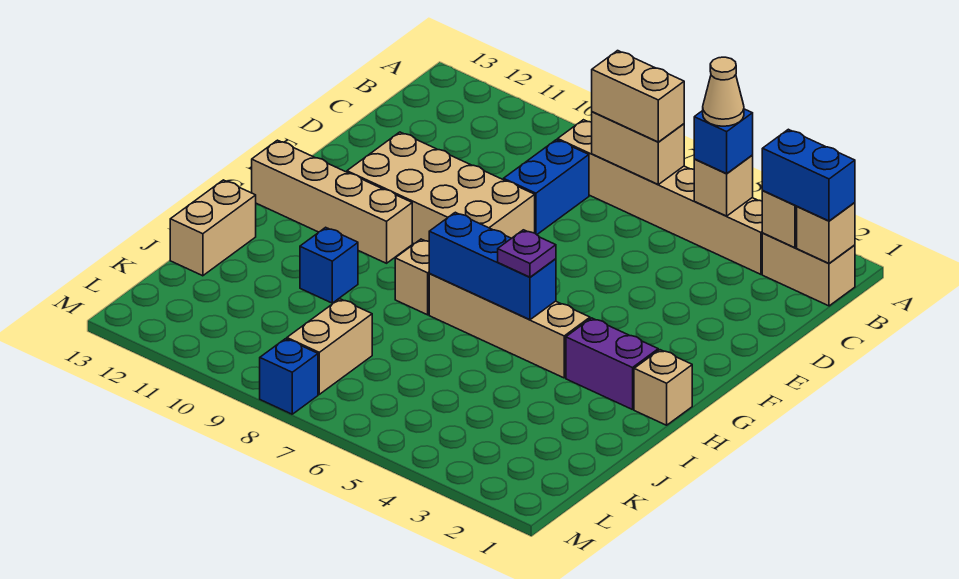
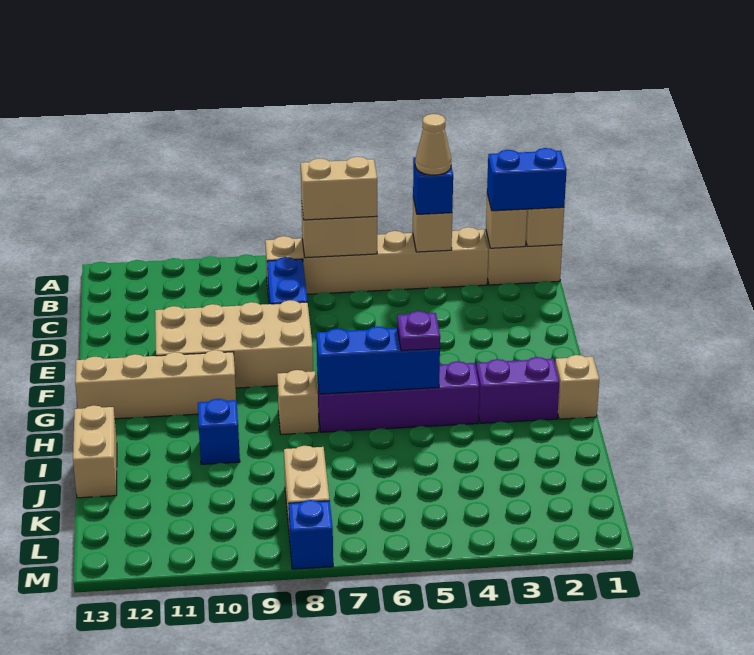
tan brick H4:H7 level 1 -> purple brick H4:H7 level 1

